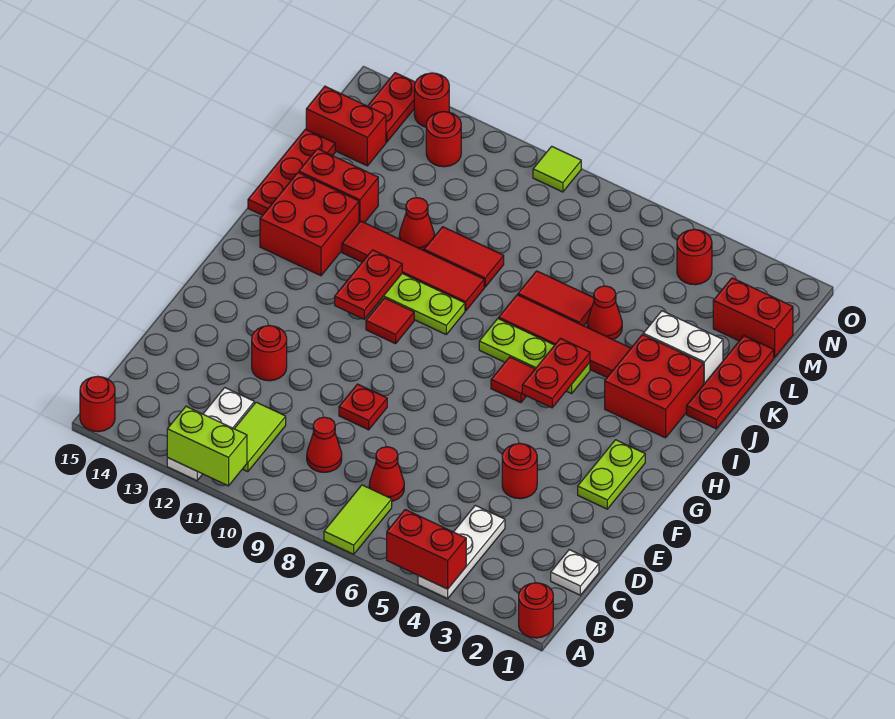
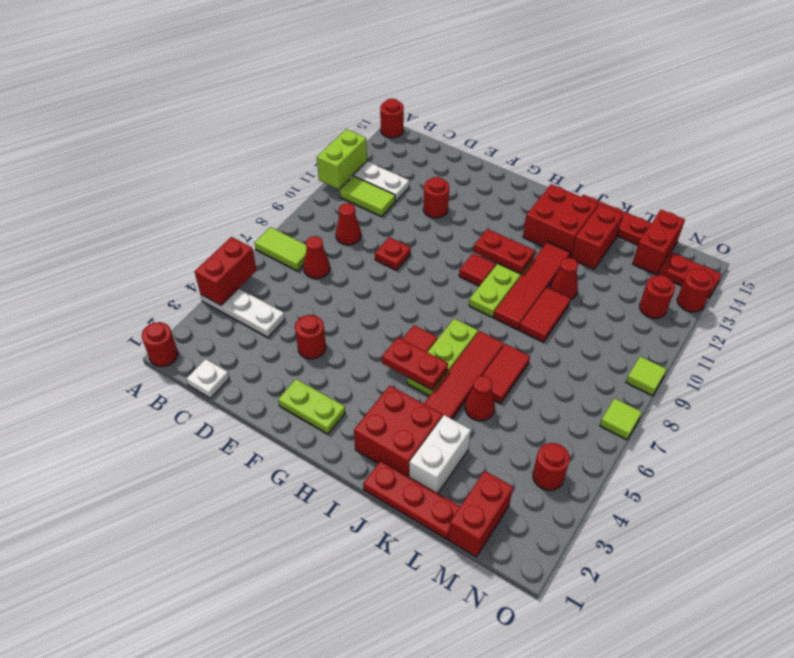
none -> lime tile O7 level 1

